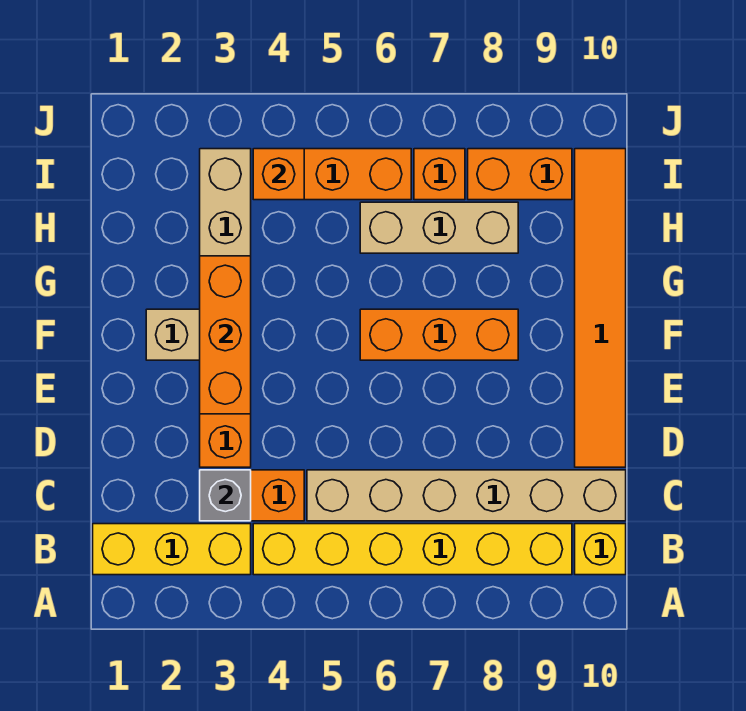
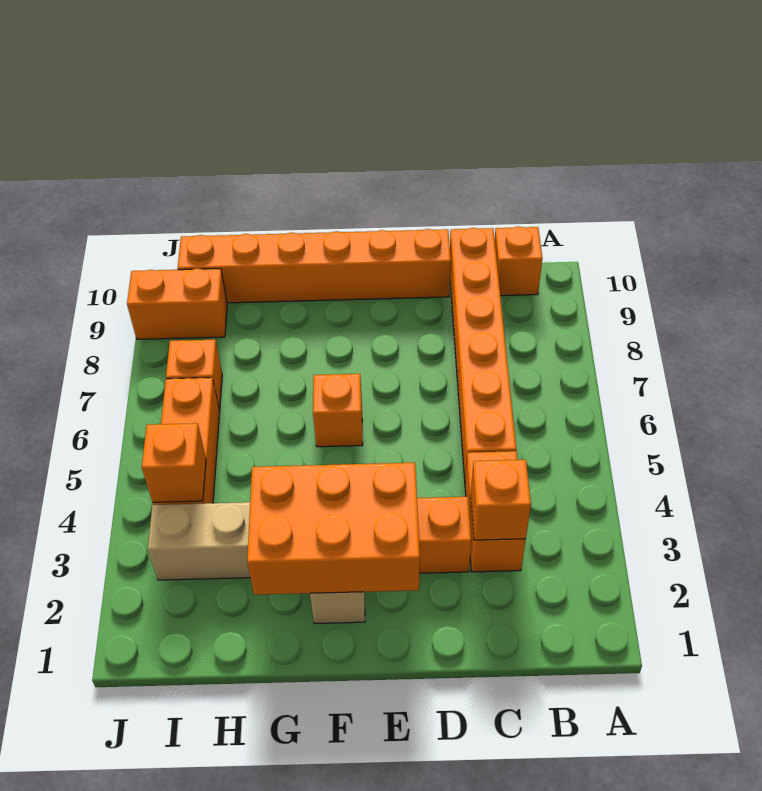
yellow brick B1:B3 level 1 -> none
yellow brick B4:B9 level 1 -> none
yellow brick B10 level 1 -> orange brick B10 level 1
grey brick C3 level 2 -> orange brick C3 level 2
tan brick C5:C10 level 1 -> orange brick C5:C10 level 1
orange tile D10:I10 level 1 -> orange brick D10:I10 level 1
orange brick E3:G3 level 2 -> orange brick E2:G3 level 2
orange brick F6:F8 level 1 -> orange brick F6 level 1
tan brick H6:H8 level 1 -> none
orange brick I8:I9 level 1 -> orange brick I9:J9 level 1

